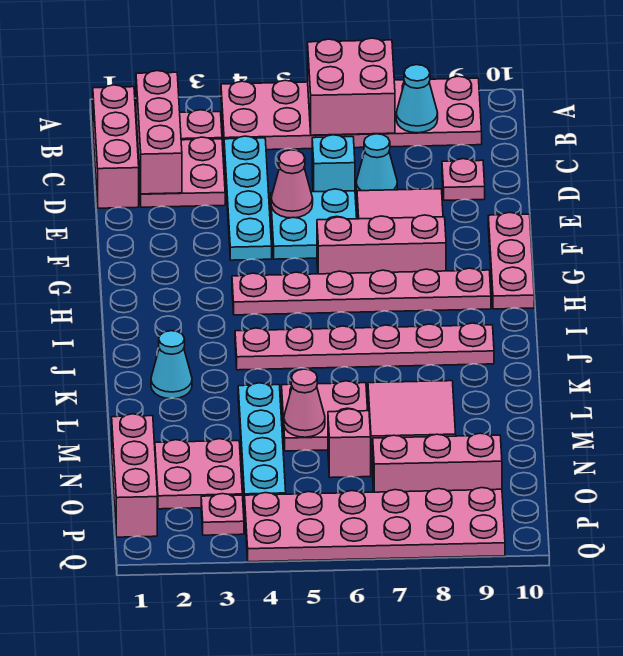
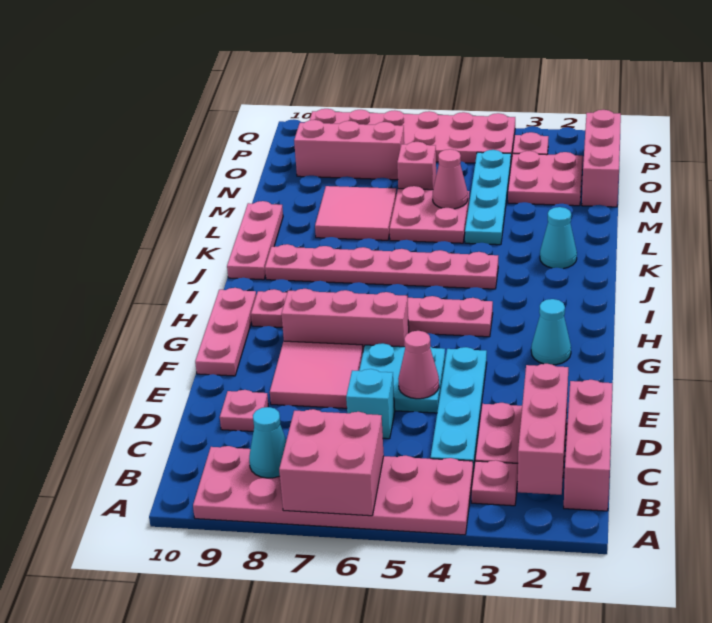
cyan cone D7 level 1 -> cyan cone G2 level 1
none -> pink plate J10:L10 level 1

